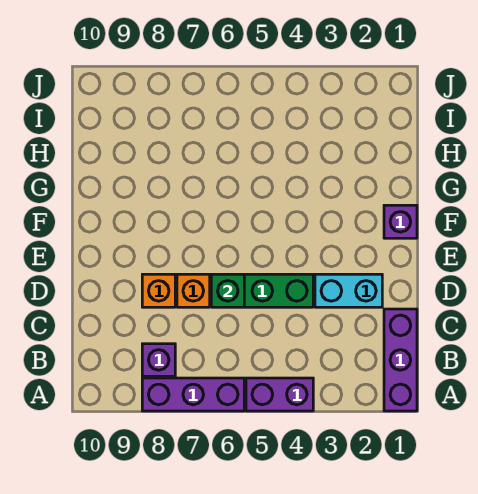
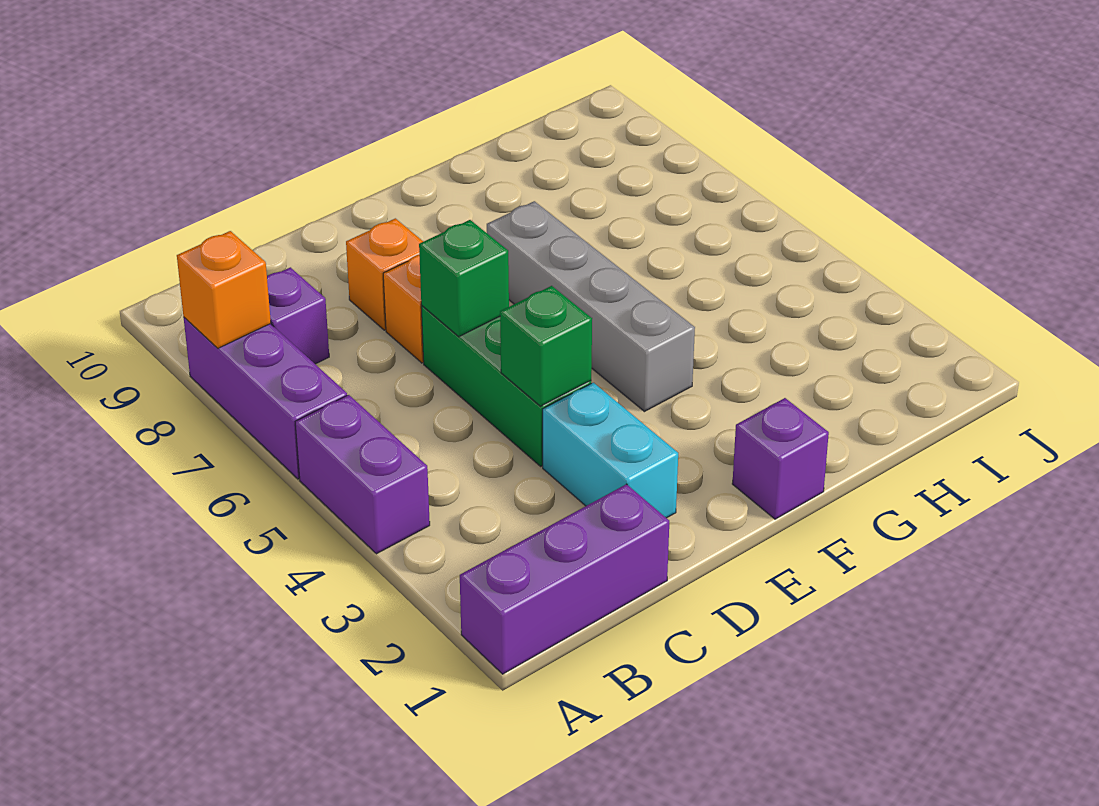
none -> orange brick A8 level 2
none -> green brick D4 level 2
none -> grey brick F4:F7 level 1

